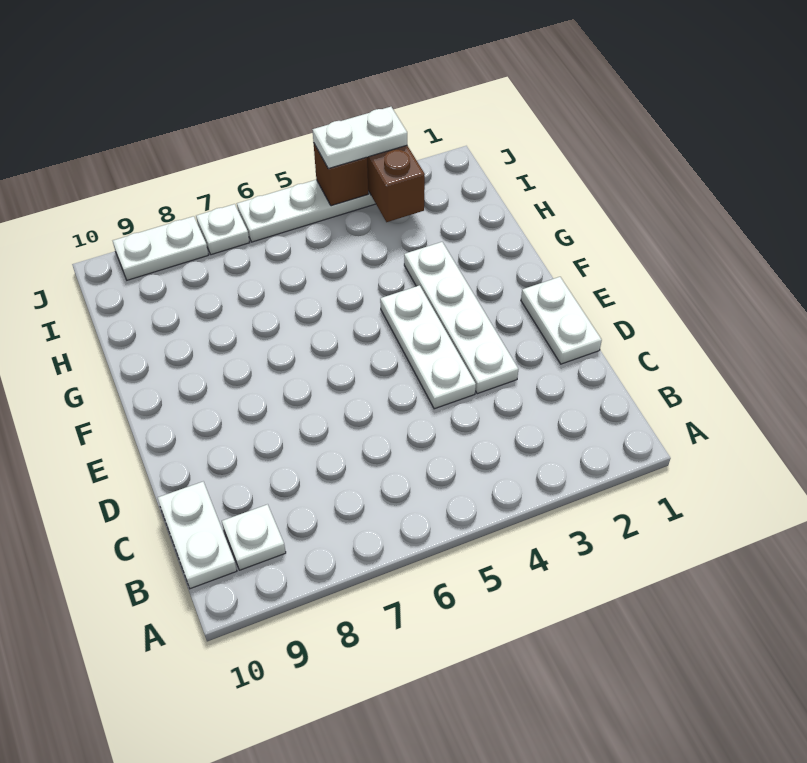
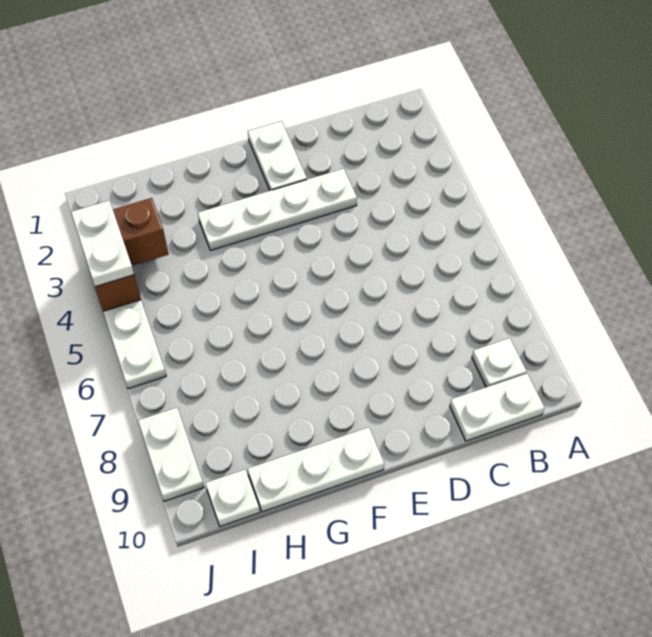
white plate D1:E1 level 1 -> white plate E1:E2 level 1
white plate D4:F4 level 1 -> white plate F10:H10 level 1
white plate J7 level 1 -> white plate I10 level 1

